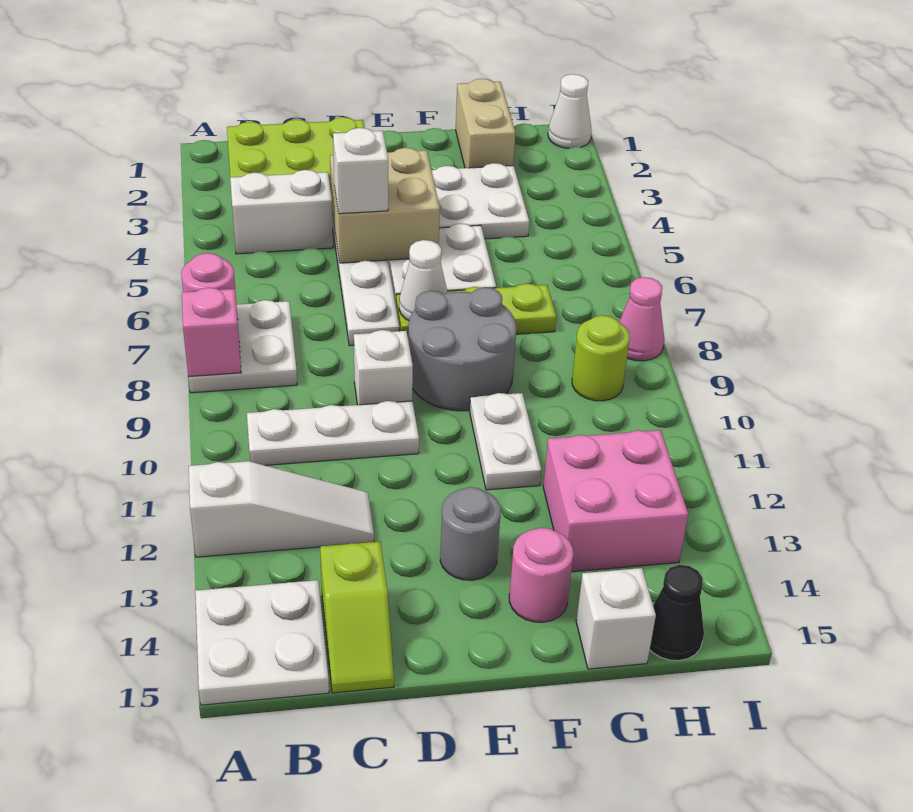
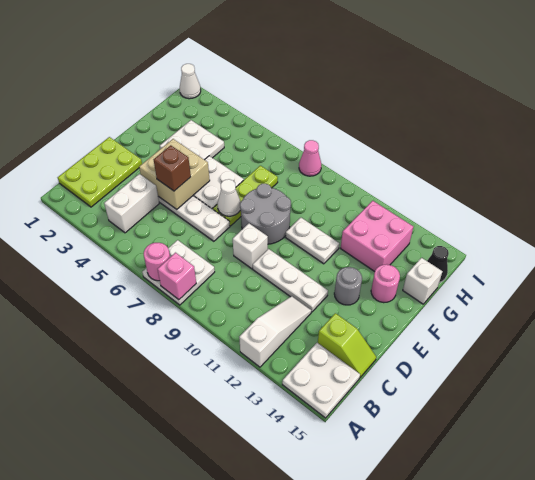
white plate B10:D10 level 1 -> white plate D10:D12 level 1
white brick D5 level 3 -> brown brick D5 level 3
tan brick G1:G2 level 1 -> none
lime round brick H9 level 1 -> none

